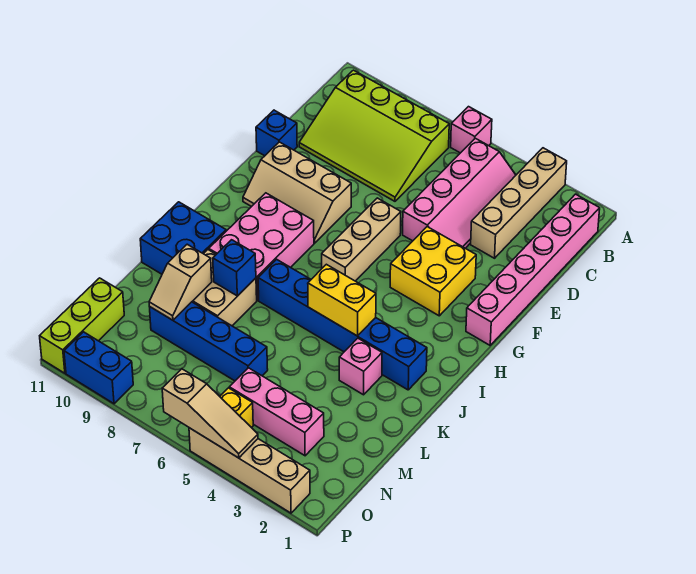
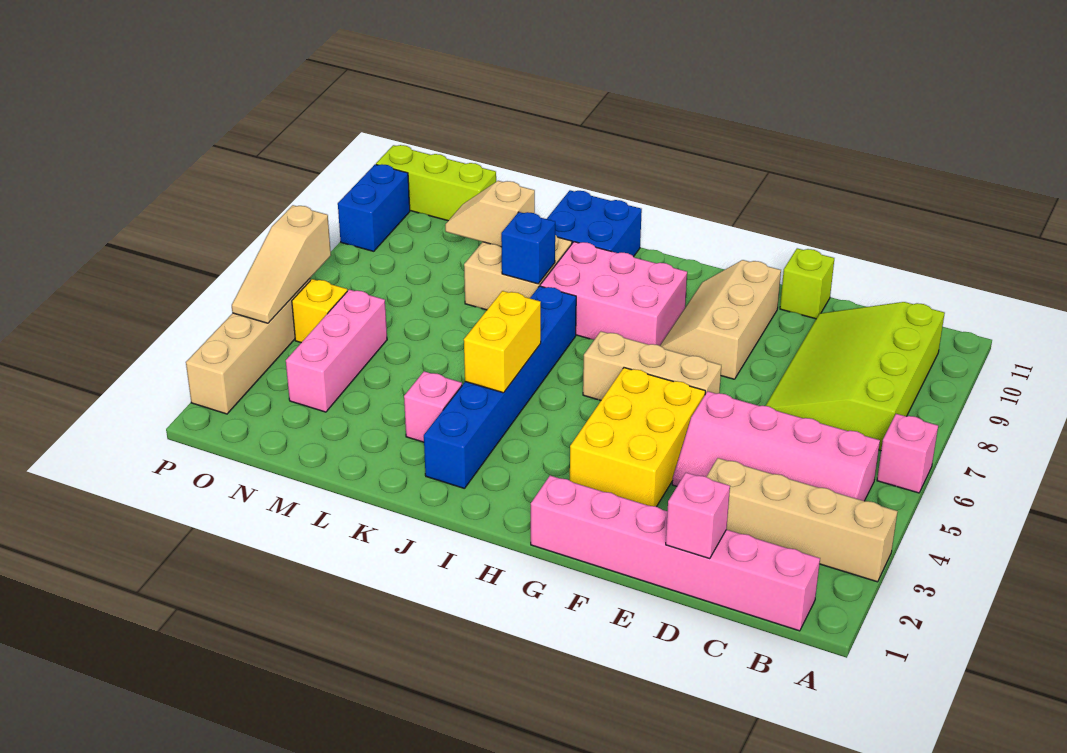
none -> pink brick D1 level 2
blue brick E11 level 1 -> lime brick E11 level 1
yellow brick F3:G4 level 1 -> yellow brick F3:G5 level 1
blue brick M6:M9 level 1 -> none

